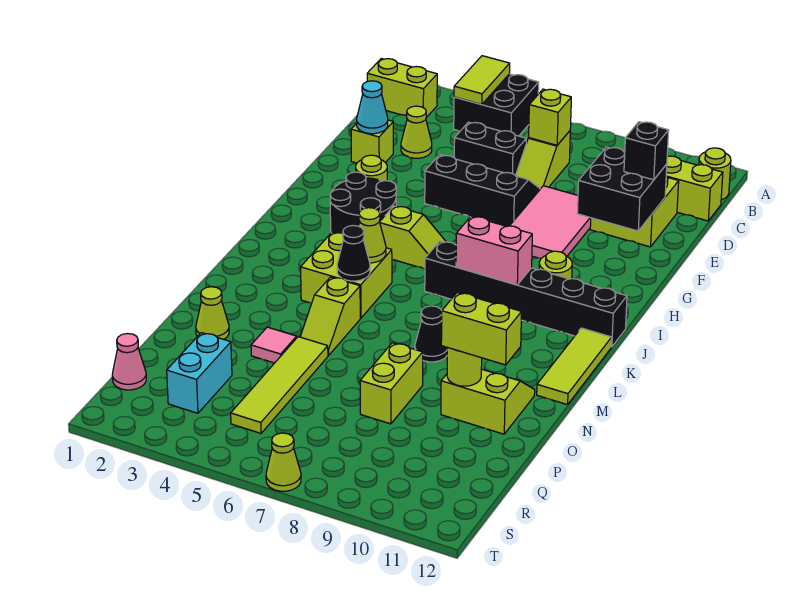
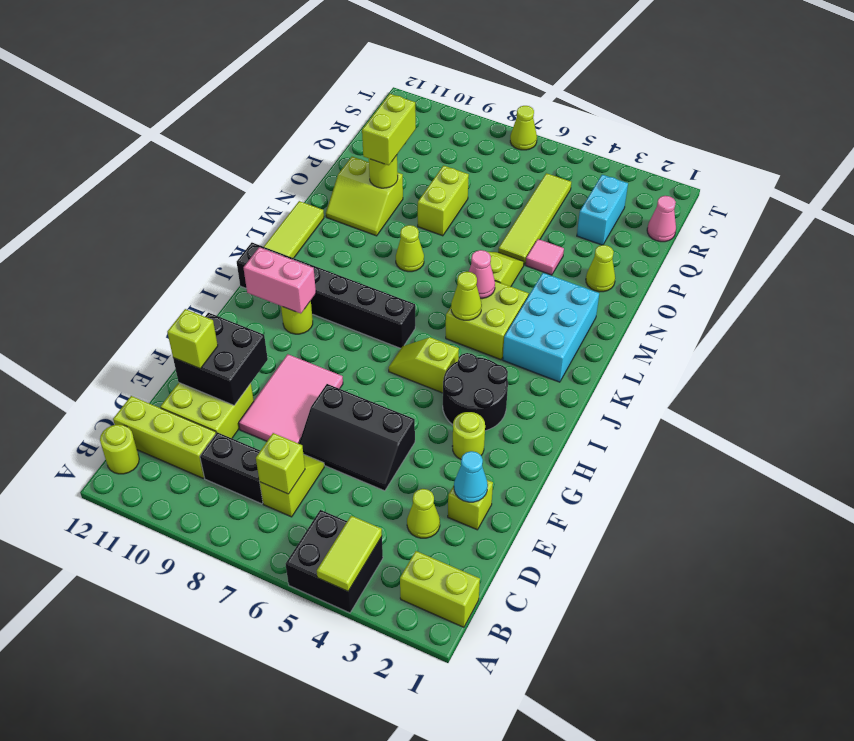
black brick D5:D6 level 1 -> black brick C8:C9 level 1
black brick E11 level 3 -> lime brick E11 level 3
pink brick J8:J9 level 2 -> pink brick I10:I11 level 2
none -> cyan brick K2:M3 level 1
black cone L5 level 2 -> pink cone L5 level 2
black cone M8 level 1 -> lime cone M8 level 1
lime brick O10:O11 level 3 -> lime brick O10:P10 level 3

